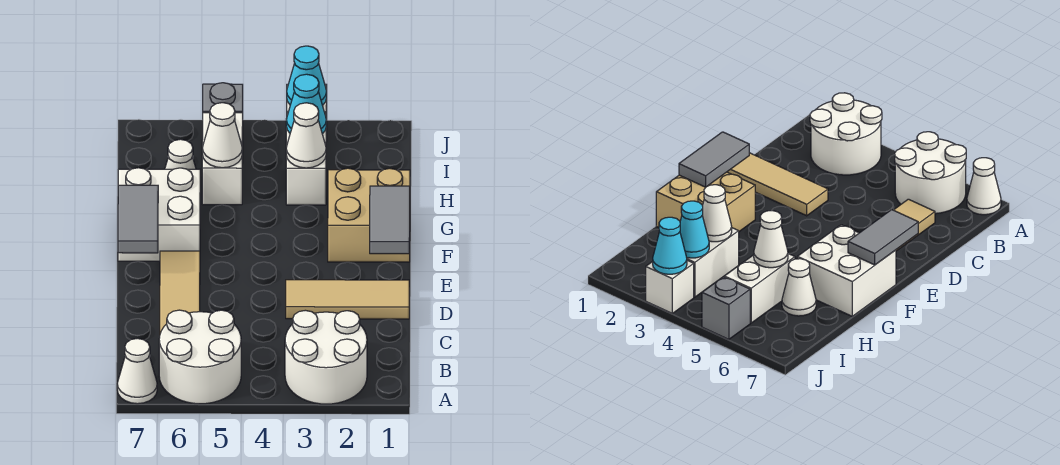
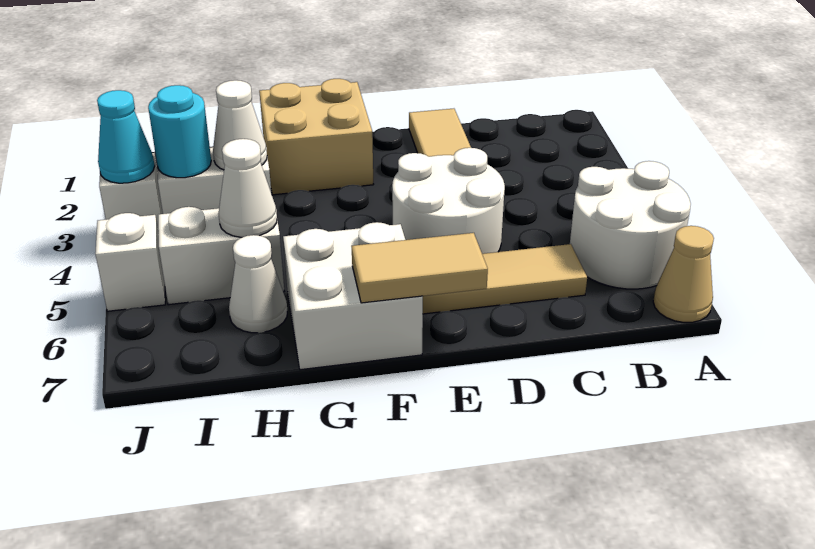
white round brick A2:B3 level 1 -> white round brick D4:E5 level 1
white cone A7 level 1 -> tan cone A7 level 1
grey tile E1:F1 level 2 -> none
grey tile E7:F7 level 2 -> tan tile E7:F7 level 2
cyan cone I3 level 2 -> cyan round brick I3 level 2
grey brick J5 level 1 -> white brick J5 level 1

